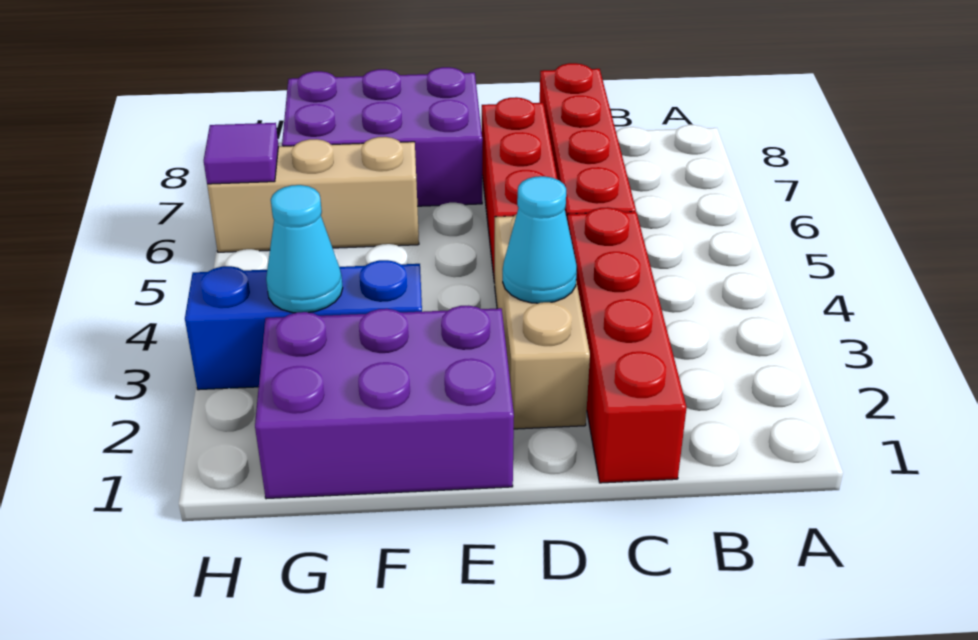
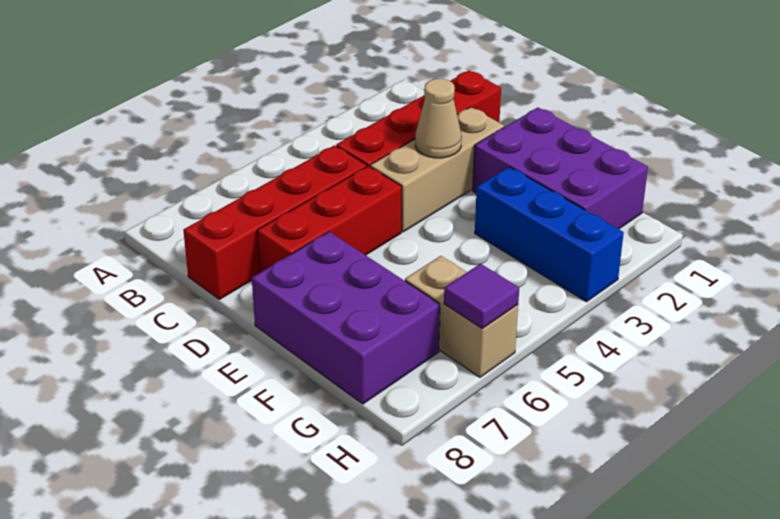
cyan cone D3 level 2 -> tan cone D3 level 2
tan brick F6:H6 level 1 -> tan brick G6:H6 level 1
cyan cone G3 level 2 -> none

